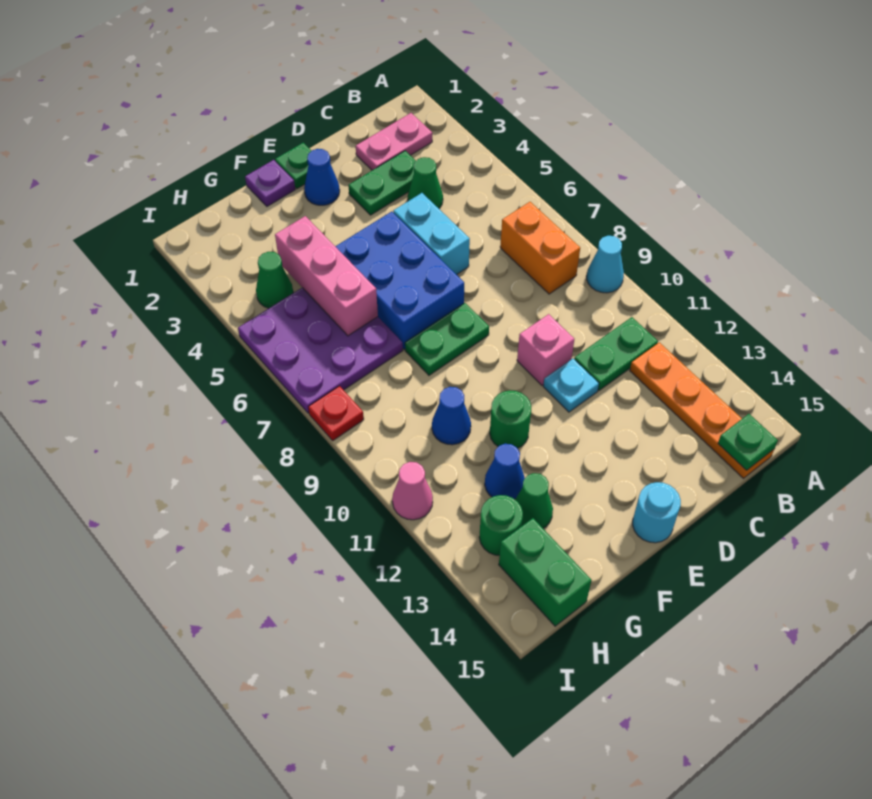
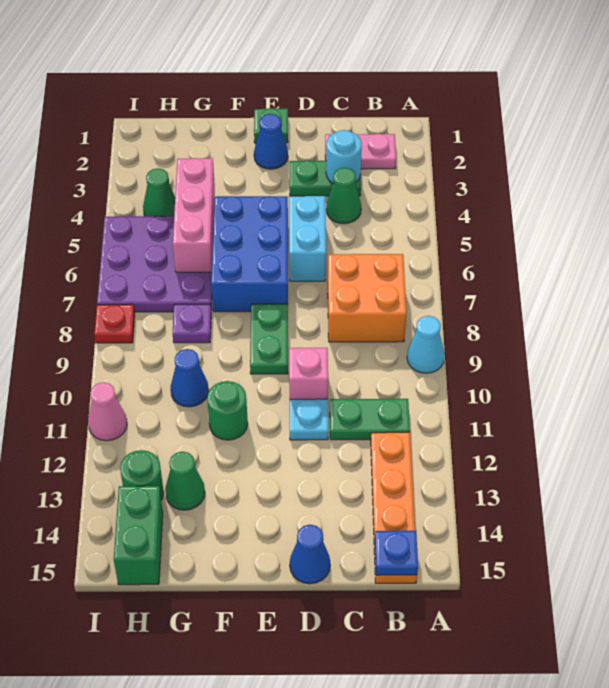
orange brick B7:B8 level 1 -> orange brick B7:C8 level 1
green plate B15 level 2 -> blue plate B15 level 2
green plate E8:F8 level 1 -> green plate E8:E9 level 1
cyan round brick E15 level 1 -> cyan round brick C3 level 2
purple plate F1 level 1 -> purple plate G8 level 1
blue cone G12 level 1 -> blue cone D15 level 1

